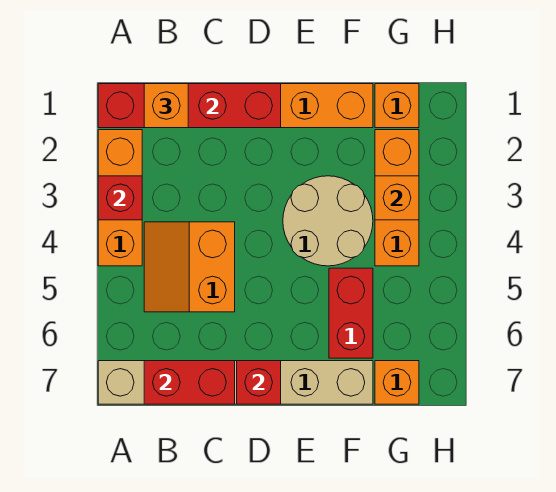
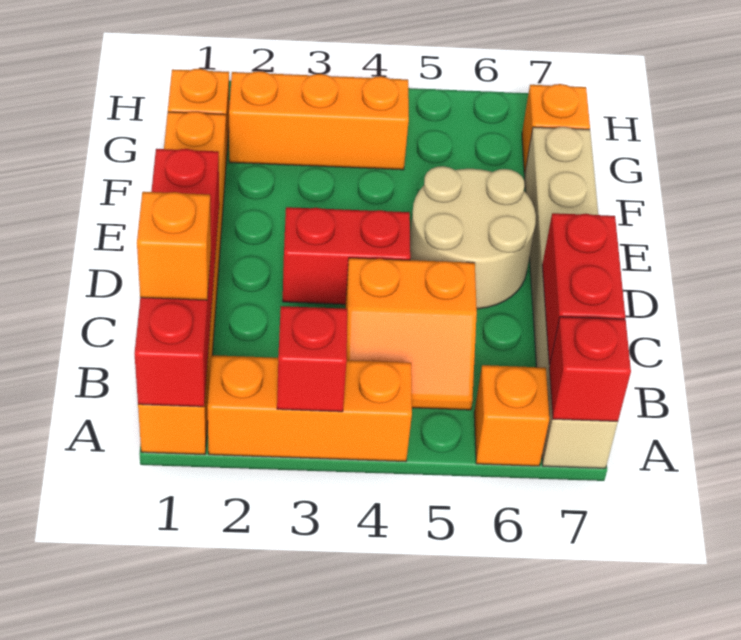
red brick D7 level 2 -> red brick A7 level 2
tan round brick E3:F4 level 1 -> tan round brick D5:E6 level 1
red brick F5:F6 level 1 -> red brick D3:D4 level 1
orange brick G3 level 2 -> orange brick A6 level 1

